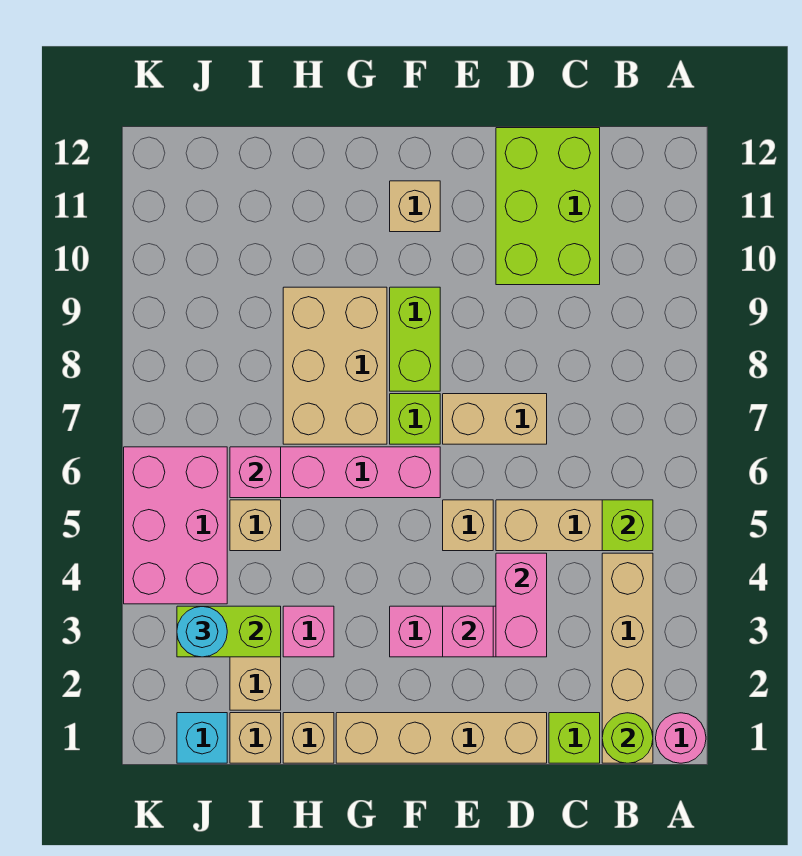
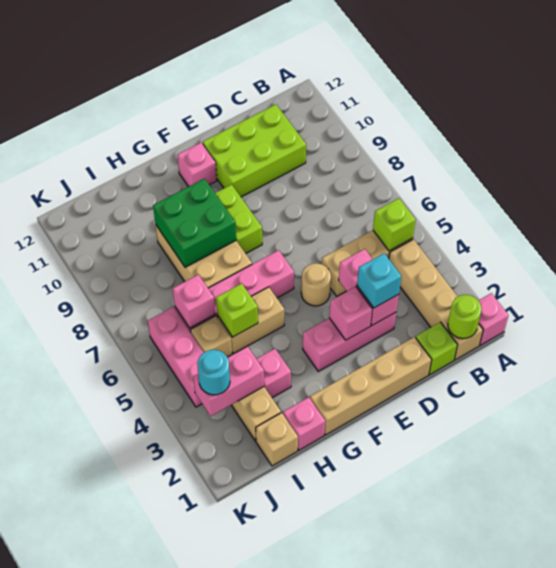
pink round brick A1 level 1 -> pink brick A1 level 1
lime brick C10:D12 level 1 -> lime brick C10:E11 level 1
tan brick D7:E7 level 1 -> tan brick G5:H5 level 1
tan brick E5 level 1 -> tan round brick E5 level 1
lime brick F7 level 1 -> lime brick H5 level 2
tan brick F11 level 1 -> pink brick F11 level 1
none -> green brick G8:H9 level 2
tan brick H1 level 1 -> pink brick H1 level 1
lime brick I3:J3 level 2 -> pink brick I3:J3 level 2
cyan brick J1 level 1 -> cyan brick D3 level 3
pink brick J4:K6 level 1 -> pink brick J4:J6 level 1

